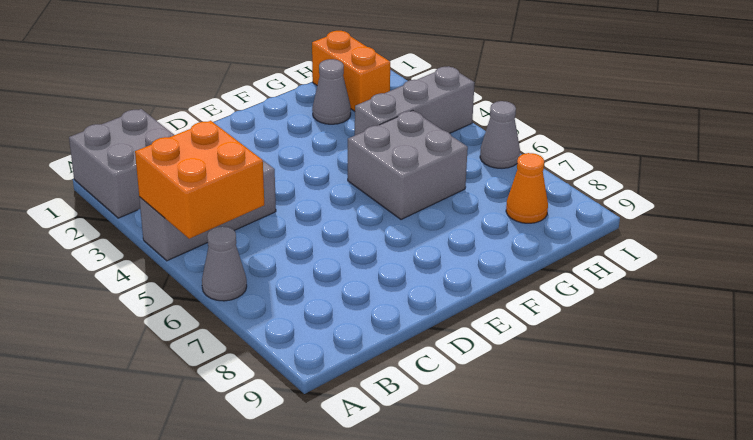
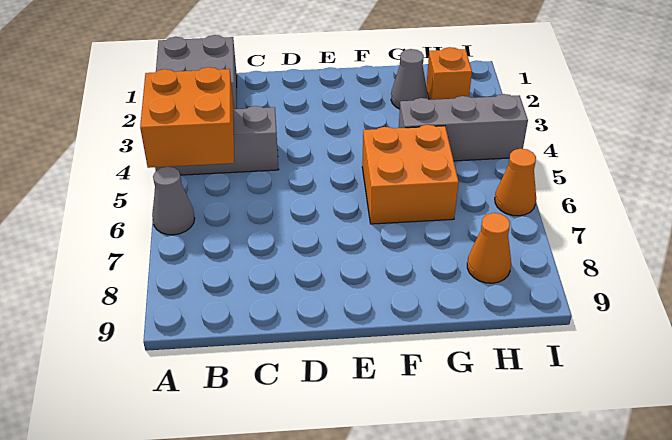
grey brick F5:G6 level 1 -> orange brick F5:G6 level 1
orange brick H1:H2 level 1 -> orange brick H2 level 1
grey cone I6 level 1 -> orange cone I6 level 1

